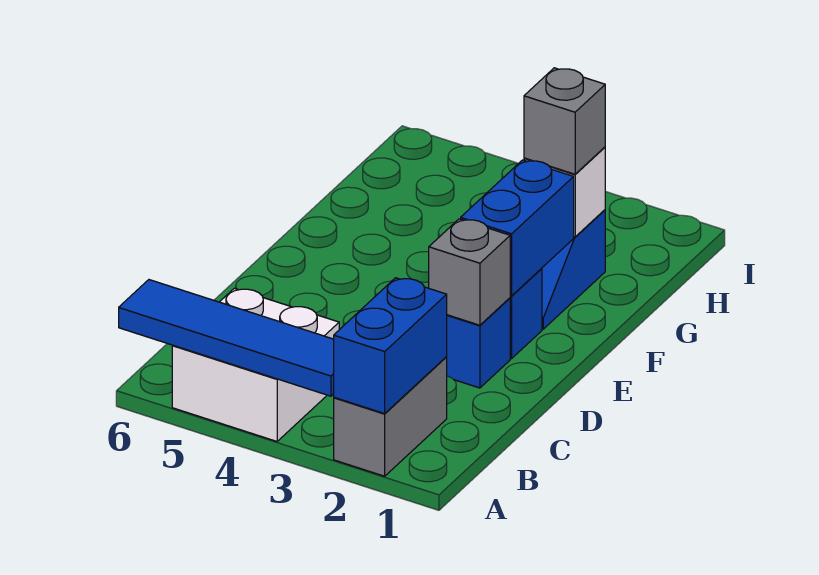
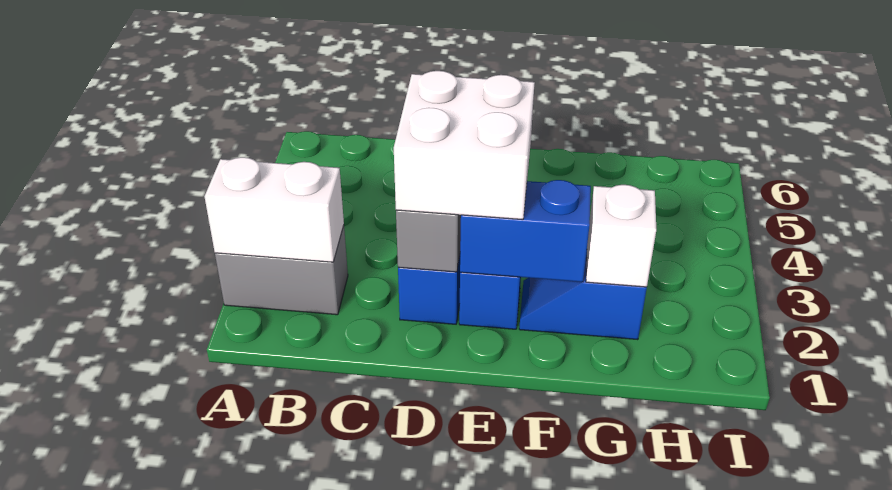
blue brick A2:B2 level 2 -> white brick A2:B2 level 2
blue tile A3:A6 level 2 -> none
white brick A4:B5 level 1 -> white brick D2:E3 level 3
grey brick G2 level 3 -> none

